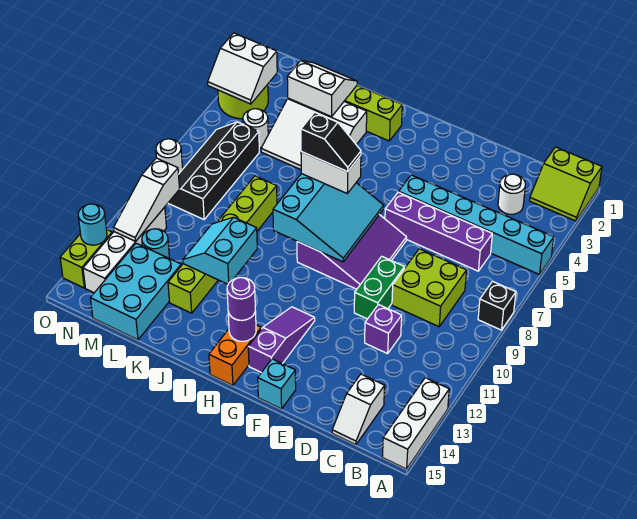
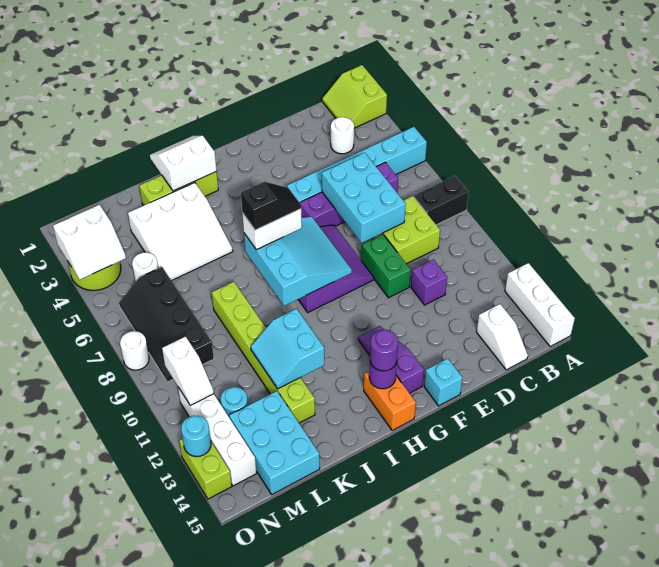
lime slope A1:B2 level 1 top 1 -> lime slope A1:B2 level 1 top A
black brick A8 level 1 -> black brick A8:B8 level 1
none -> cyan brick D6:E8 level 2
white slope K2:L3 level 2 top 3 -> white slope I1:J2 level 2 top 2
white slope N10:N12 level 2 top 10 -> white slope N10:N11 level 2 top 10

